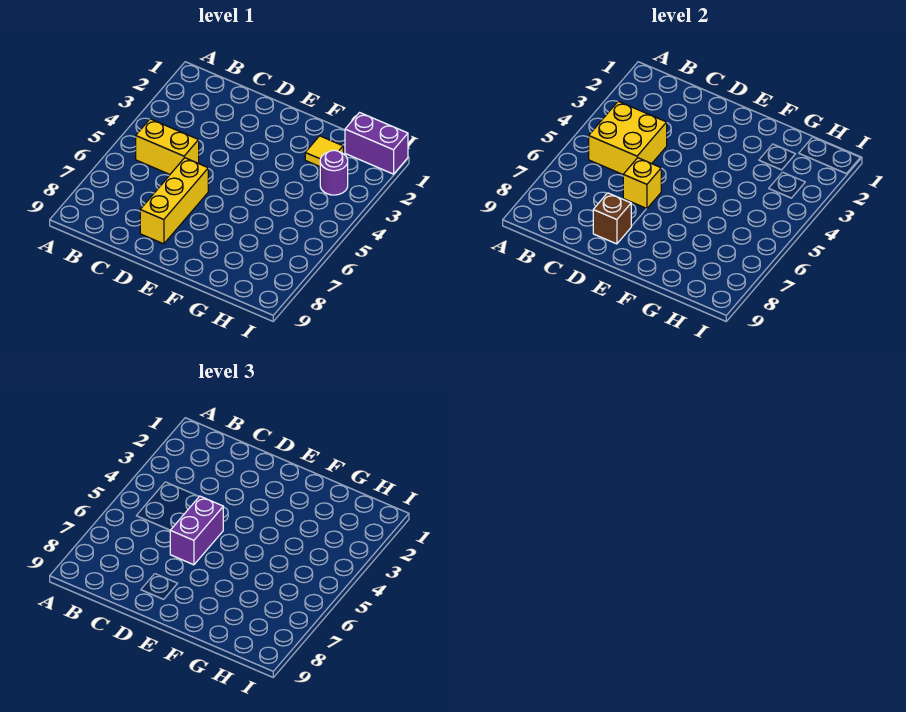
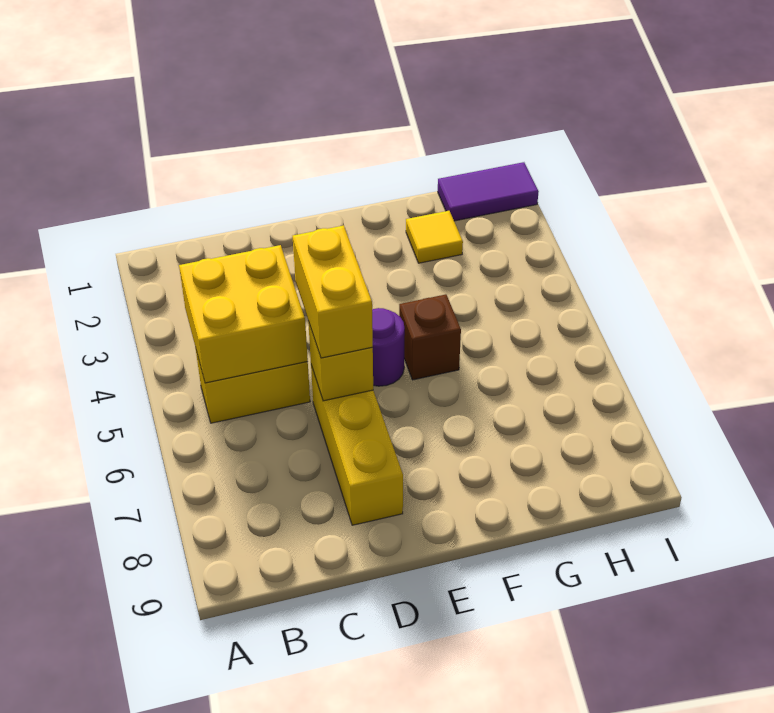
purple brick D5:D6 level 3 -> yellow brick D5:D6 level 3
brown brick D8 level 2 -> brown brick F5 level 1
purple brick H1:I1 level 1 -> purple tile H1:I1 level 1
purple round brick H3 level 1 -> purple round brick E5 level 1

